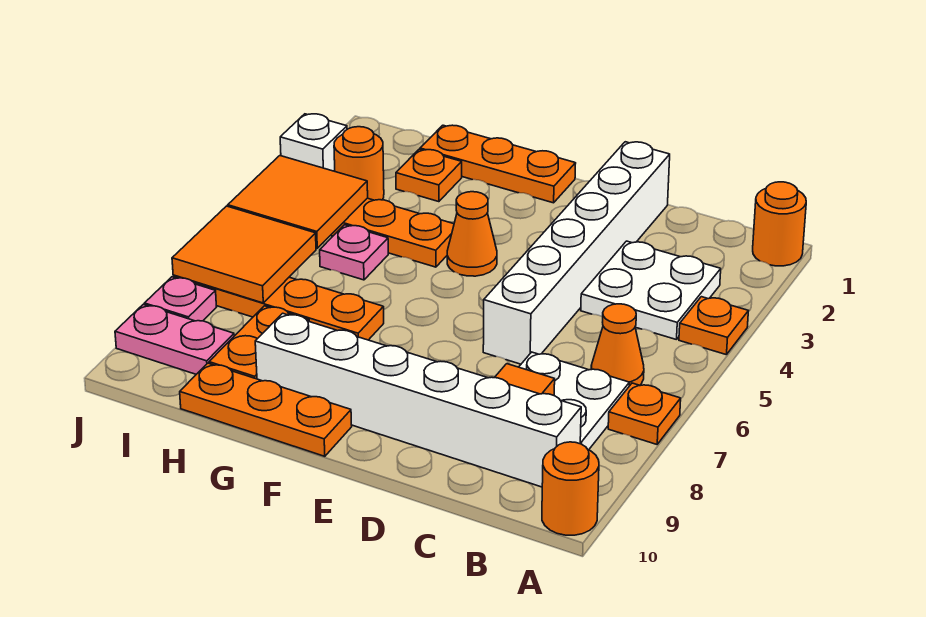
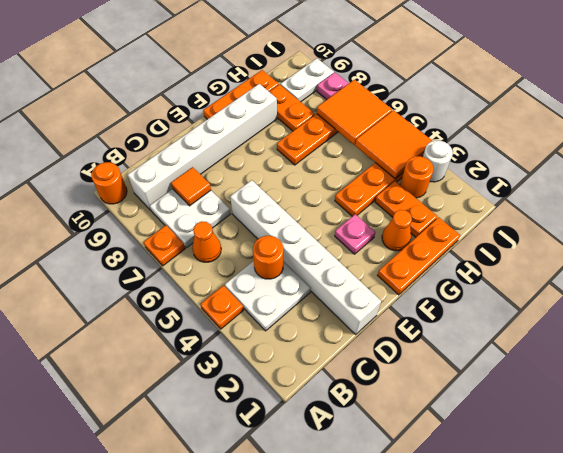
orange round brick A1 level 1 -> orange round brick C4 level 2
orange cone F4 level 1 -> orange cone G2 level 1
orange plate H2 level 1 -> orange plate H2:H3 level 1
pink plate H5 level 1 -> pink plate F3 level 1
pink plate I9:J9 level 1 -> white plate I9:J9 level 1
white brick J3 level 1 -> white round brick J3 level 1

